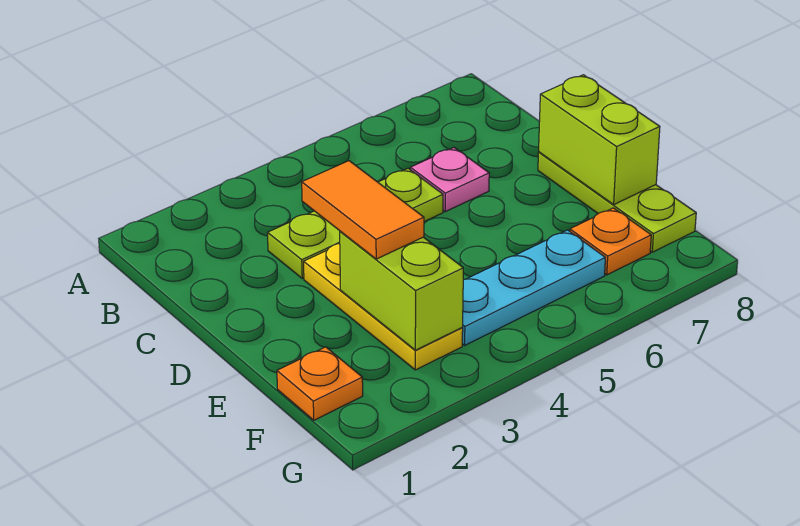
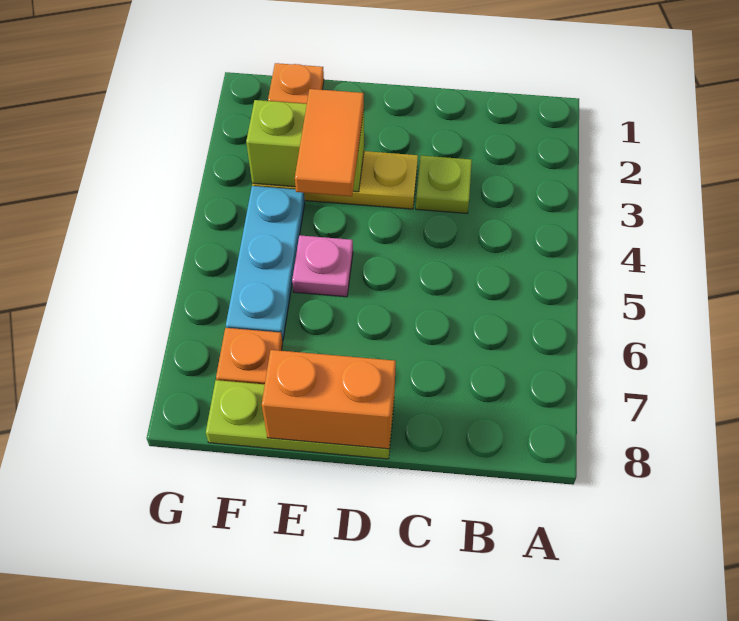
lime plate C3:C5 level 1 -> lime plate C3 level 1
pink plate C6 level 1 -> pink plate E5 level 1
orange tile D3:E3 level 3 -> orange tile E3:E4 level 3
lime brick D8:E8 level 2 -> orange brick D8:E8 level 2

